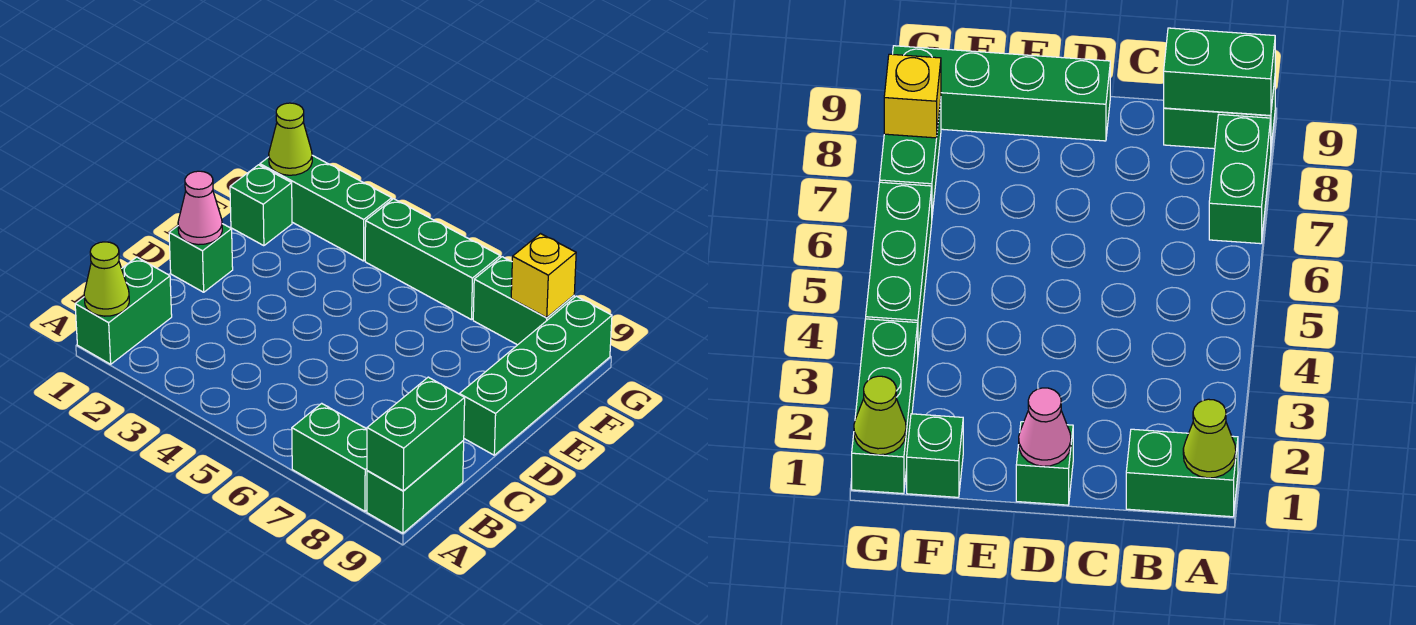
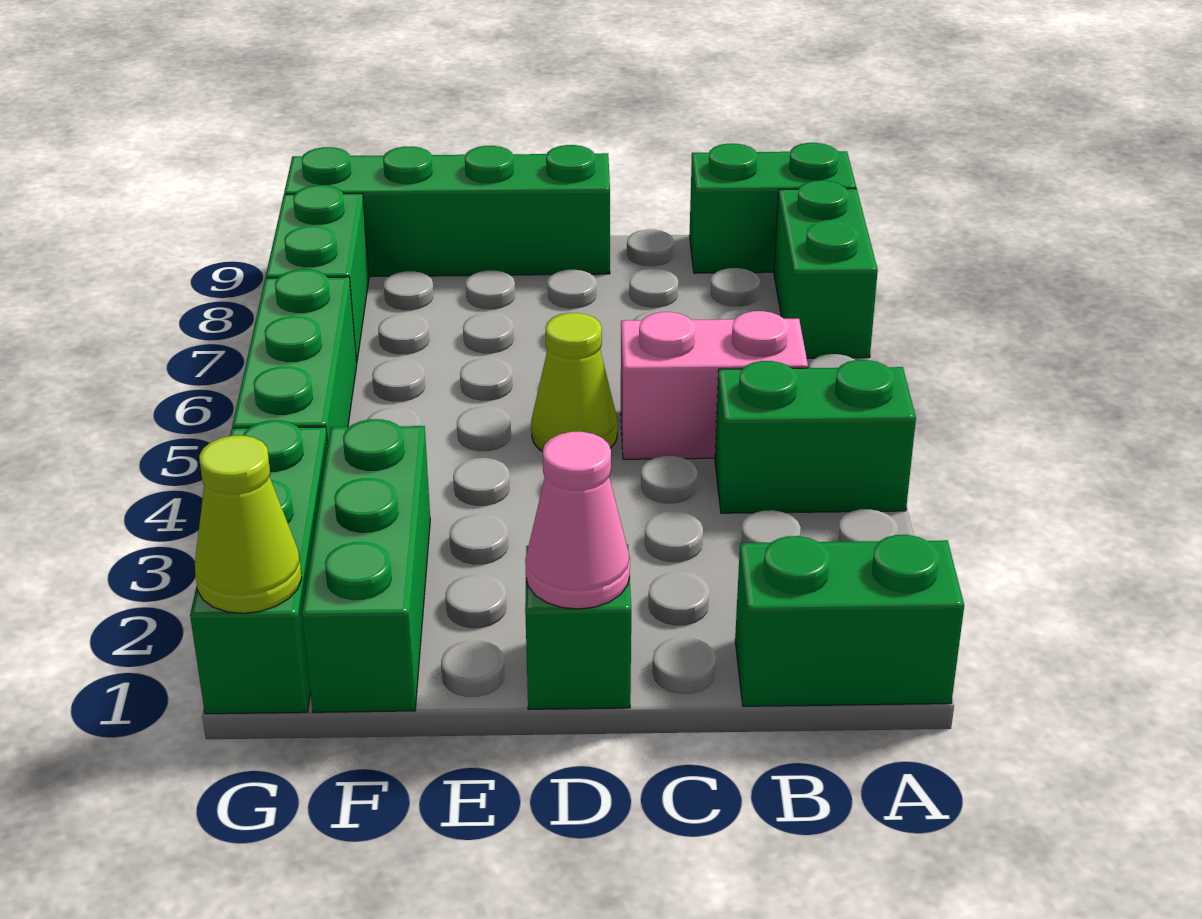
lime cone A1 level 2 -> lime cone D5 level 1
green brick A9:B9 level 2 -> green brick A4:B4 level 1
none -> pink brick B5:C5 level 1
green brick F1 level 1 -> green brick F1:F3 level 1
yellow brick G8 level 2 -> none

